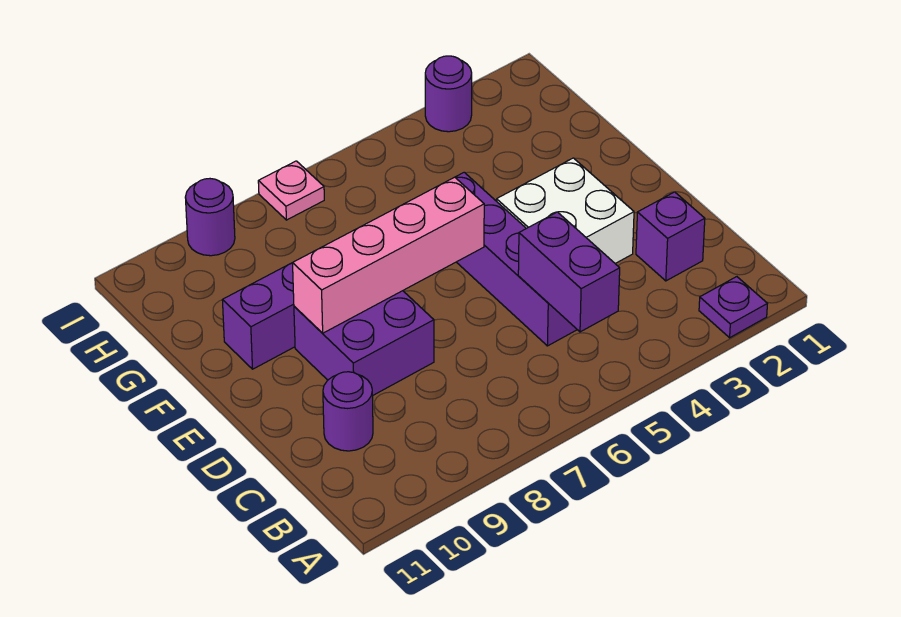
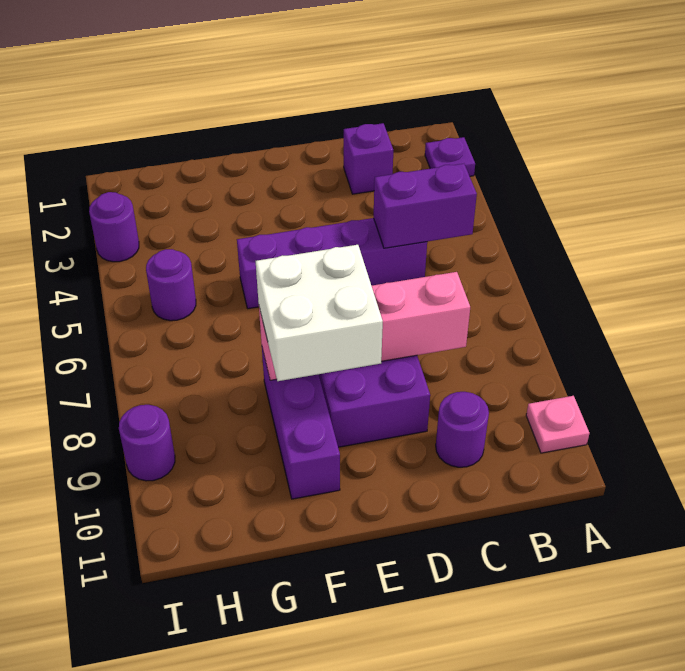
white brick D3:E4 level 1 -> white brick E8:F9 level 3
pink brick E6:E9 level 2 -> pink brick C8:F8 level 2
none -> purple round brick H5 level 1
pink plate I7 level 1 -> pink plate A10 level 1

